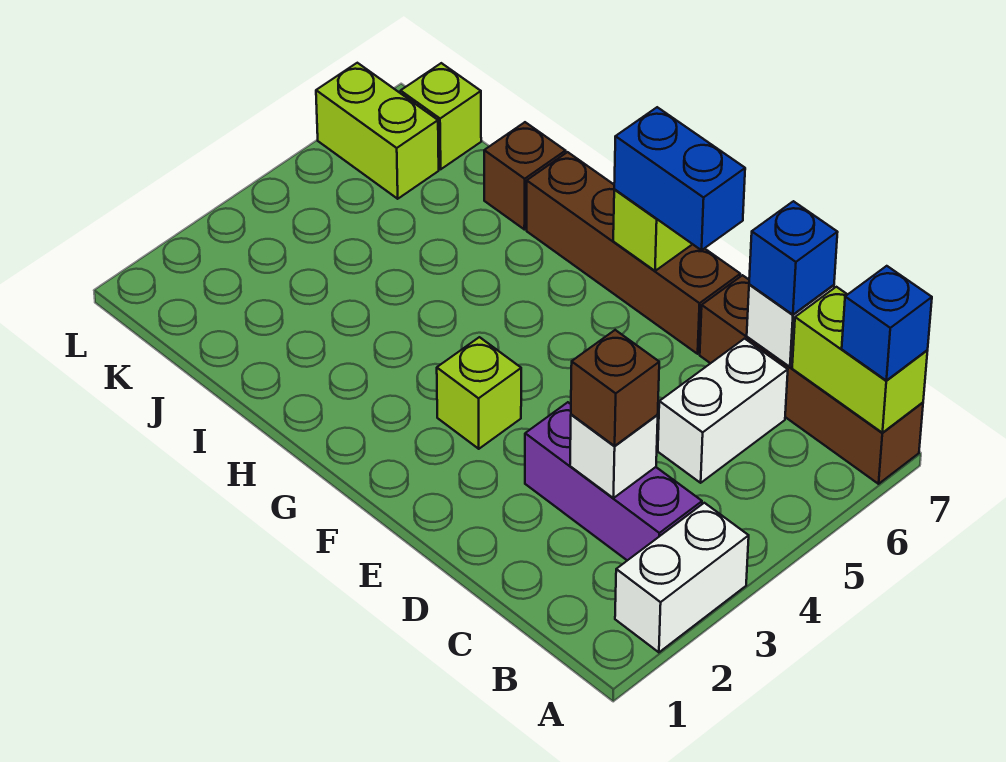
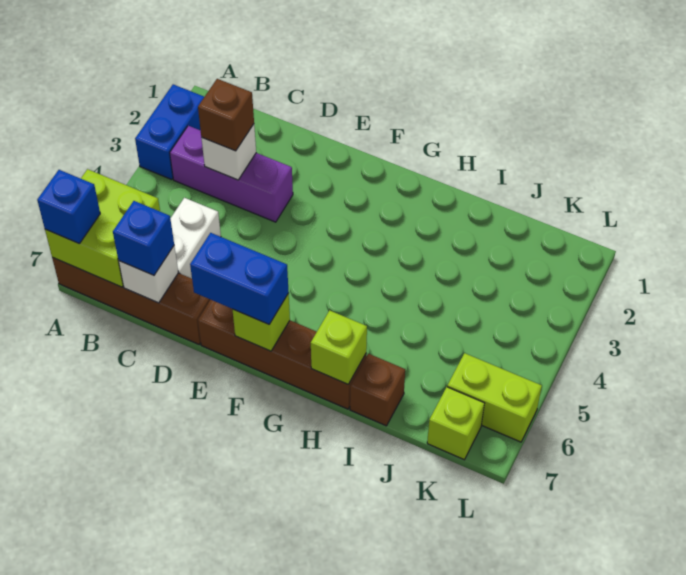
white brick A2:A3 level 1 -> blue brick A2:A3 level 1
lime brick A7:B7 level 2 -> lime brick A6:B7 level 2
lime brick F3 level 1 -> lime brick H7 level 2

